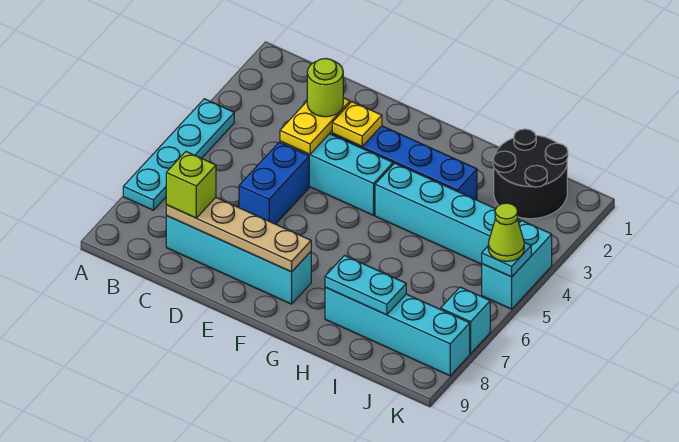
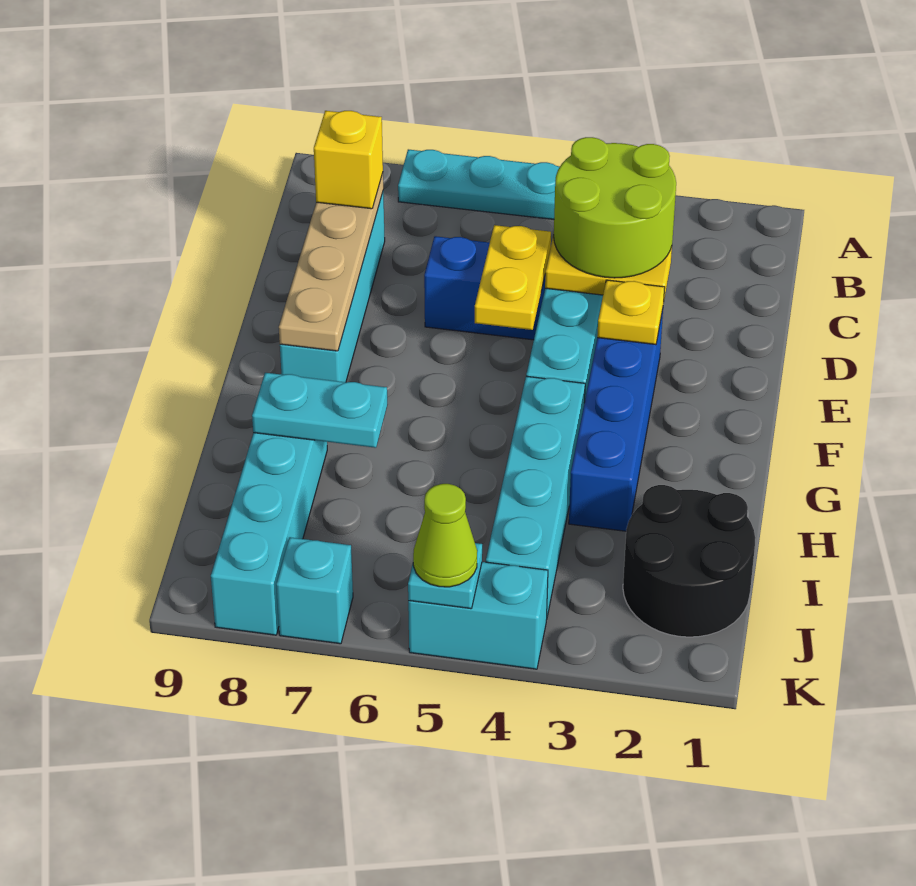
lime brick C8 level 3 -> yellow brick C8 level 3
lime round brick D3 level 3 -> lime round brick C3:D4 level 3
none -> yellow plate D5:E5 level 2
cyan plate H8:I8 level 2 -> cyan plate H7:H8 level 2

